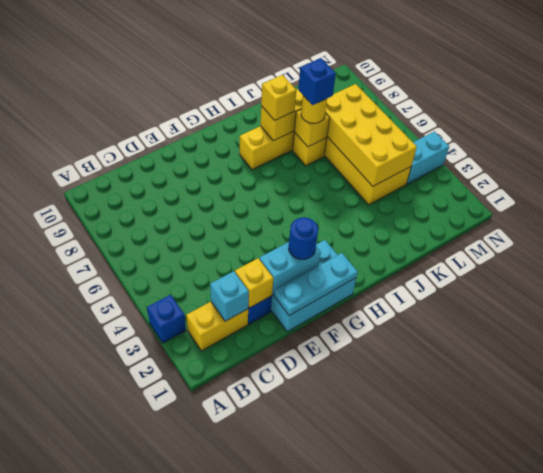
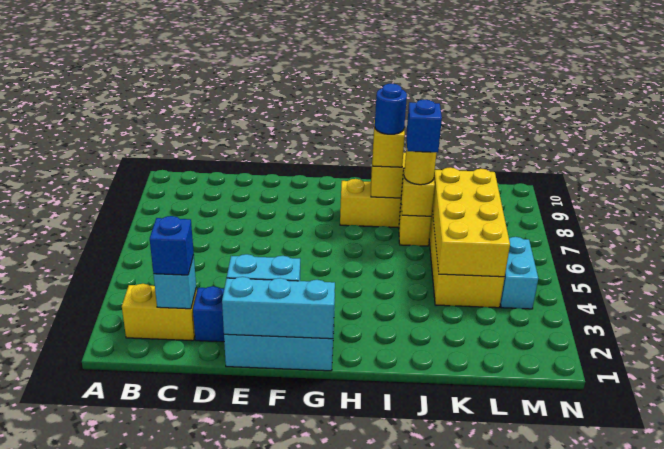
blue brick A3 level 1 -> blue brick C2 level 3
yellow brick D2 level 2 -> none
cyan plate E1:G1 level 2 -> cyan brick E1:G1 level 2
blue round brick F2 level 3 -> blue round brick I8 level 4
cyan brick M4:N4 level 1 -> cyan brick M4:M5 level 1

